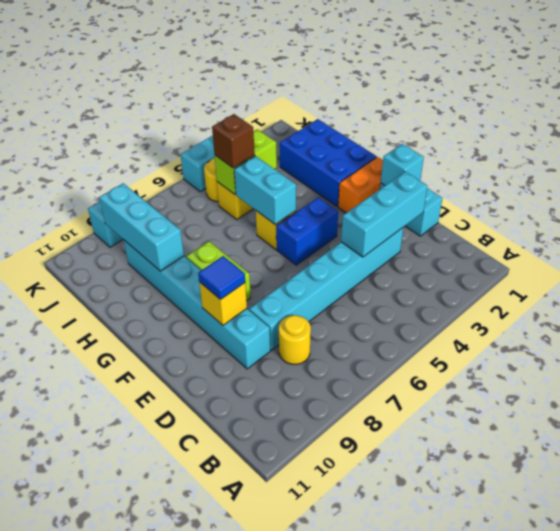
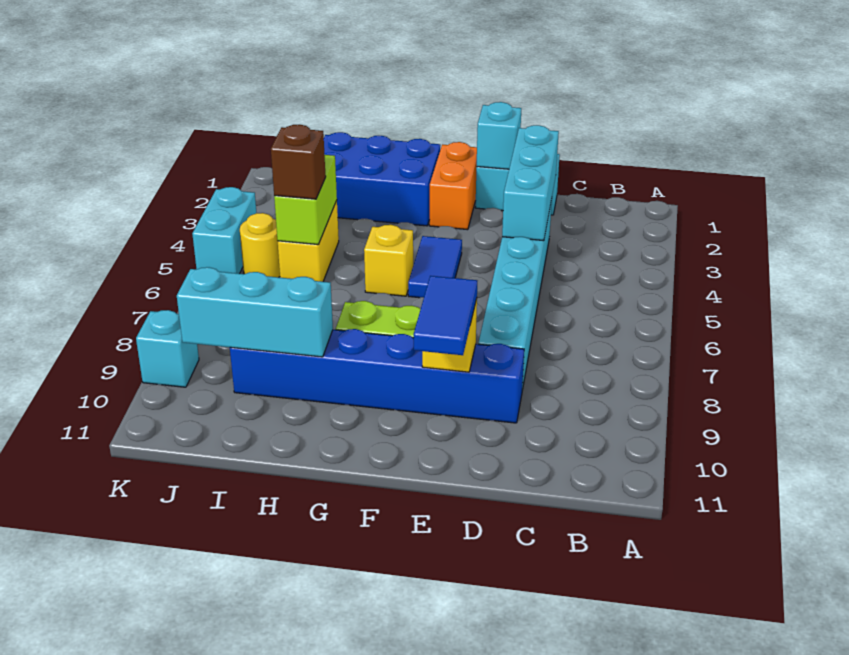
yellow round brick C8 level 1 -> none
cyan brick D9:I9 level 1 -> blue brick D9:I9 level 1
blue tile E9 level 3 -> blue tile E9:E10 level 3
blue brick F4:F5 level 1 -> blue tile F4:F5 level 1
cyan brick G5:H5 level 2 -> none

